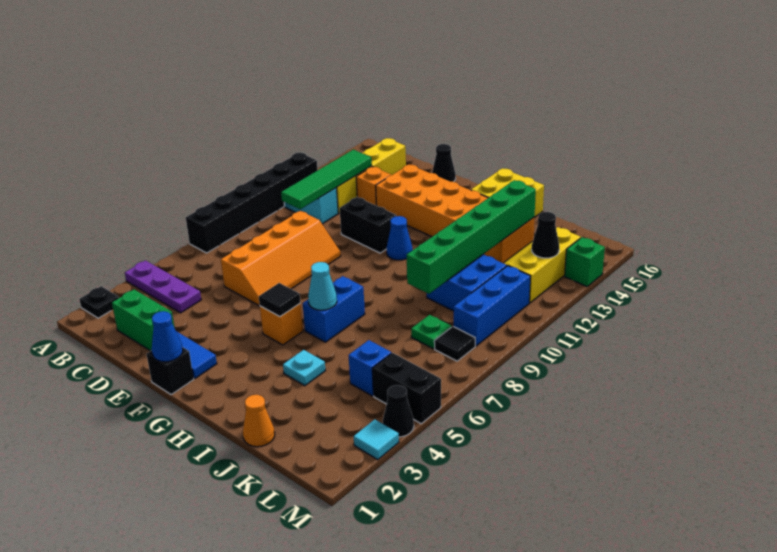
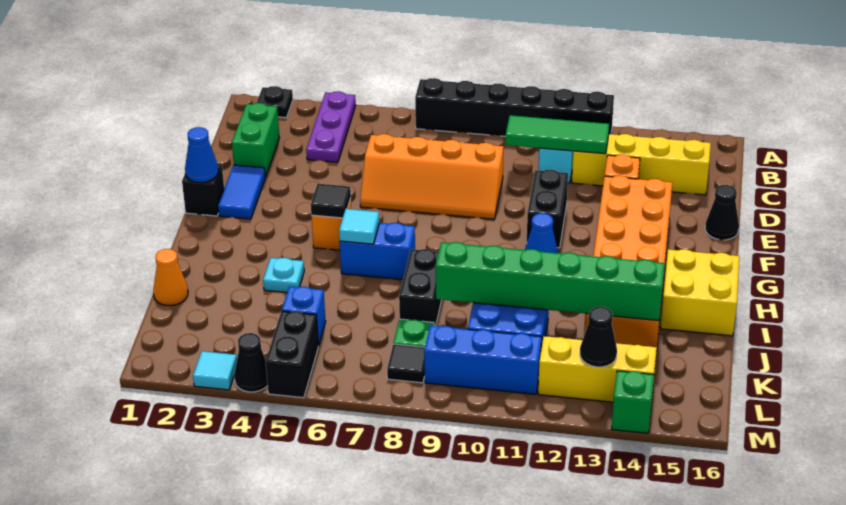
green tile C10:C13 level 2 -> green tile C10:C12 level 2
cyan cone H6 level 2 -> cyan tile H6 level 2
none -> black brick I8:J8 level 1

